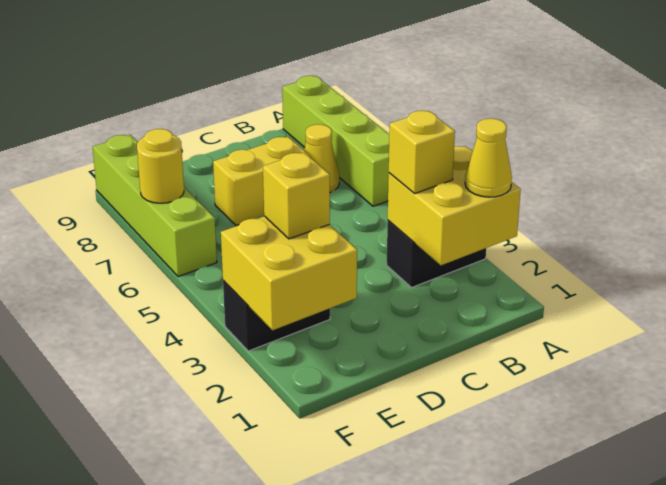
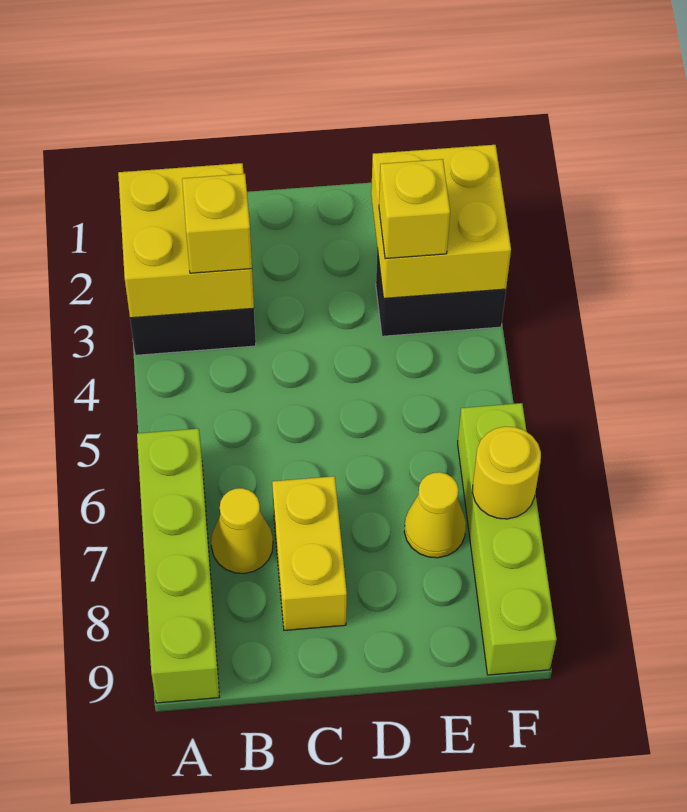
yellow cone A2 level 3 -> yellow cone E7 level 1
yellow brick C7:D7 level 1 -> yellow brick C7:C8 level 1

